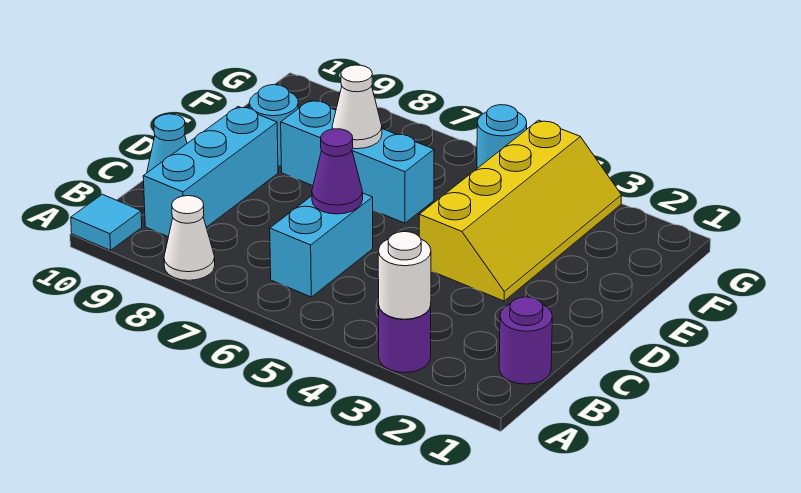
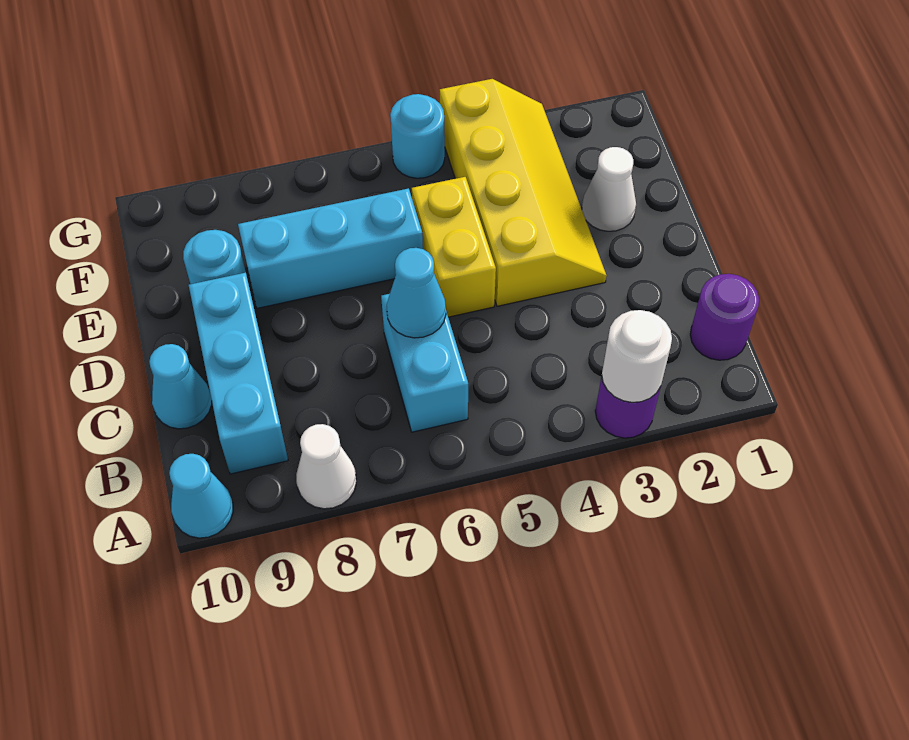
cyan tile A10 level 1 -> cyan cone A10 level 1
purple cone C6 level 2 -> cyan cone C6 level 2
none -> yellow brick D5:E5 level 1
white cone E7 level 2 -> white cone E2 level 1

